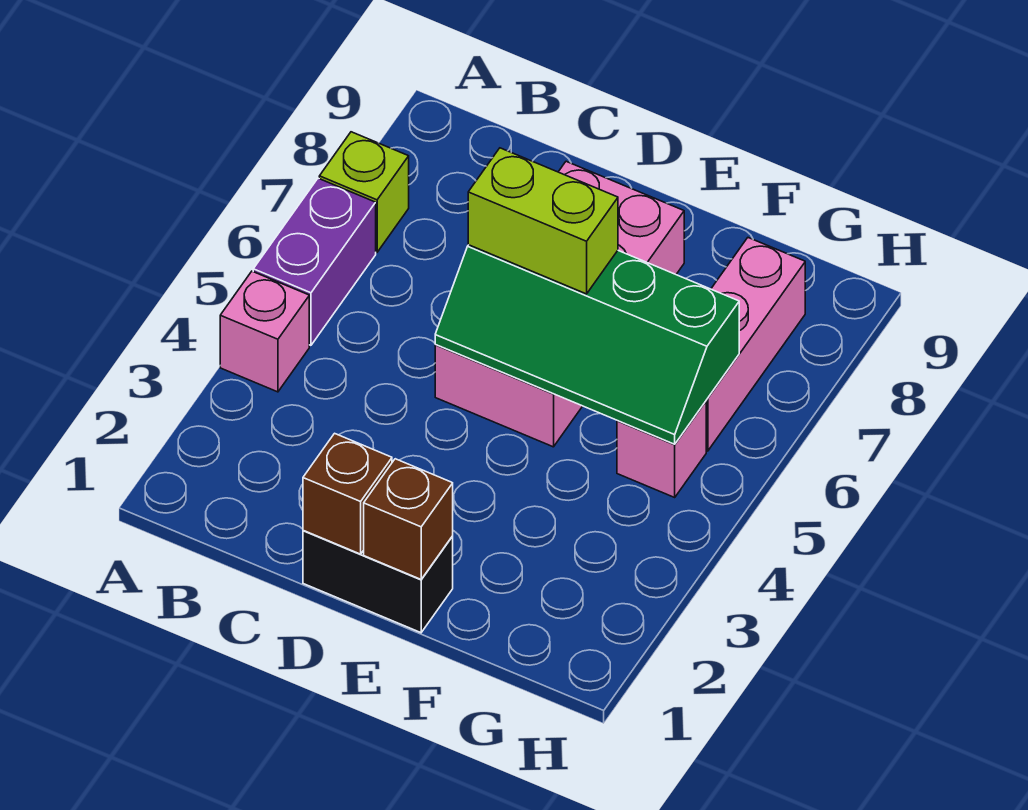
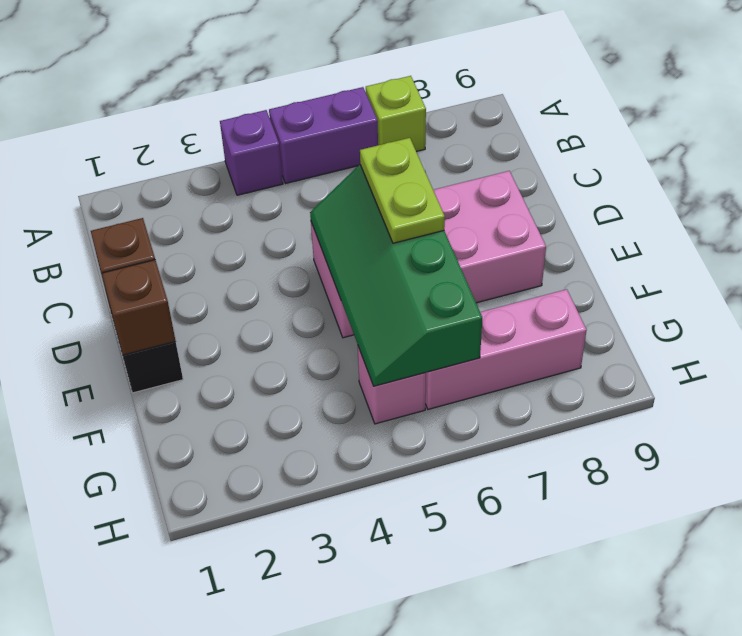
pink brick A4 level 1 -> purple brick A4 level 1
lime brick D6:E6 level 3 -> lime plate D6:E6 level 3

